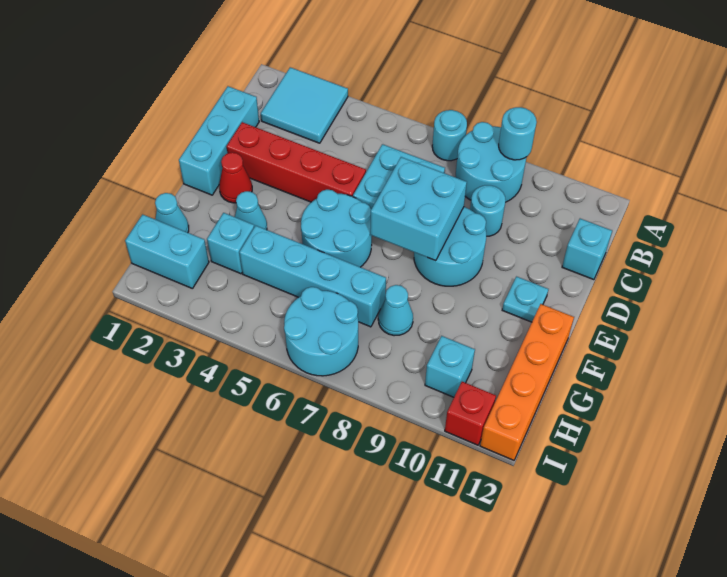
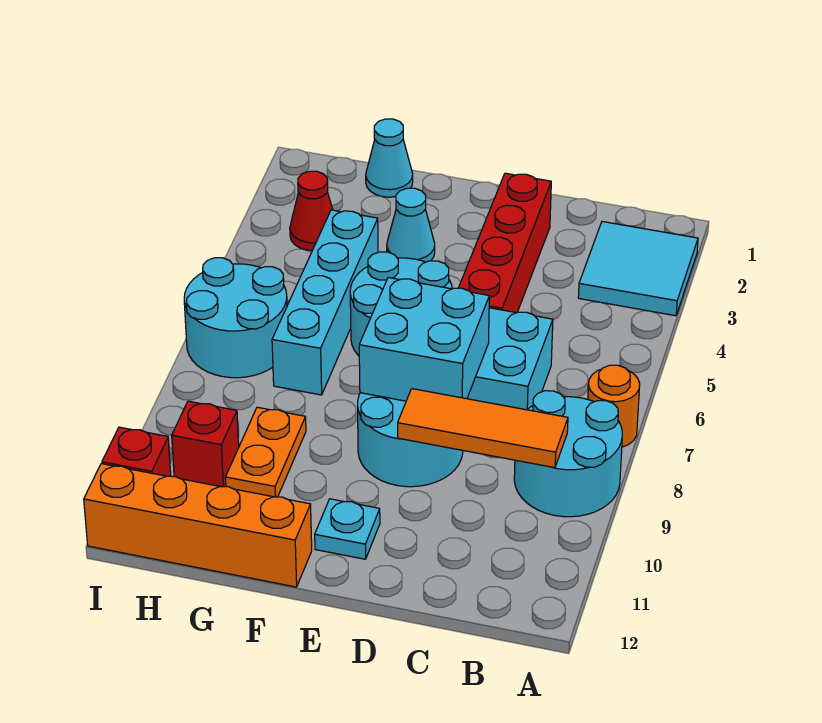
cyan round brick A7 level 1 -> orange round brick A7 level 1
cyan round brick A9 level 2 -> none
none -> orange tile B9:D9 level 2
cyan brick C1:E1 level 1 -> none
cyan round brick C9 level 1 -> none
cyan brick C12 level 1 -> none
red cone E2 level 1 -> red cone H3 level 1
cyan brick G3 level 1 -> none
cyan cone G8 level 1 -> none
none -> orange plate G9:G10 level 1
cyan brick H1:H2 level 1 -> none
cyan brick H10 level 1 -> red brick H10 level 1

